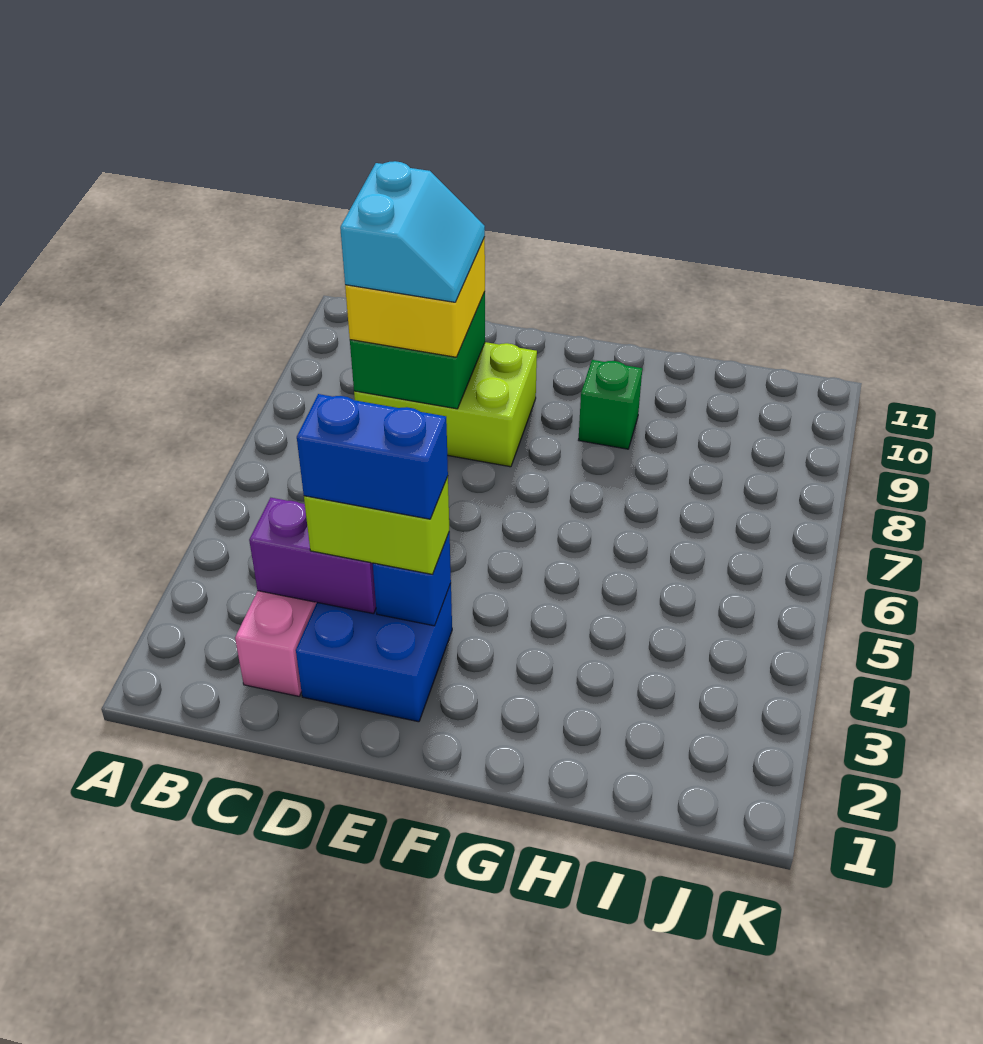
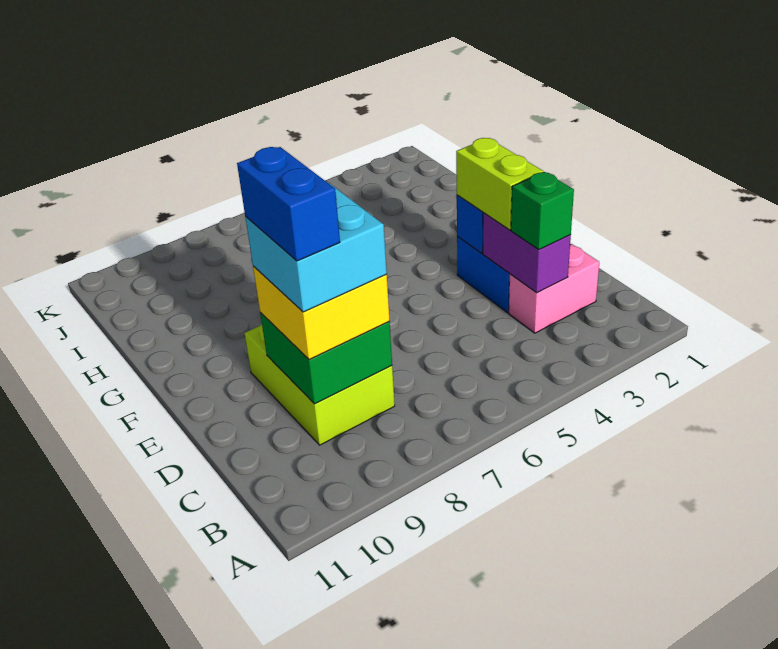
cyan slope C8:D9 level 4 top C -> cyan brick C8:D9 level 4
blue brick D3:E3 level 4 -> blue brick C9:D9 level 5
green brick G9 level 1 -> green brick C3 level 3

